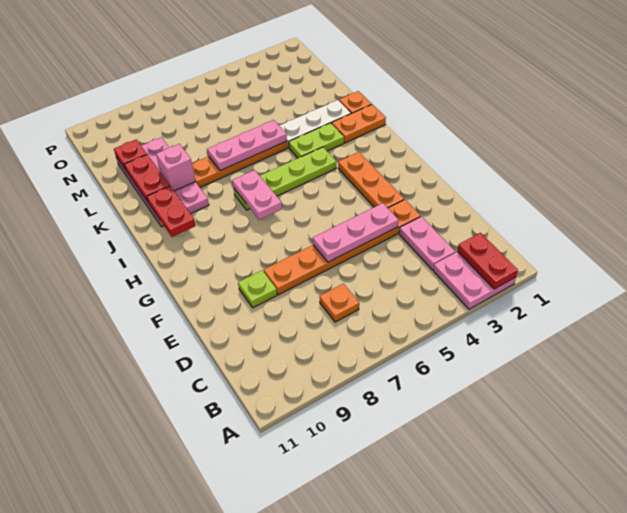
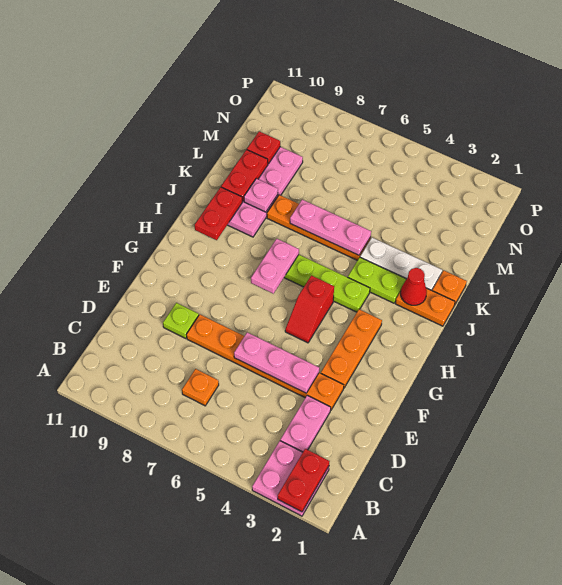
none -> red slope G5:H5 level 1 top H
none -> red cone J2 level 2
pink brick K9 level 2 -> pink plate K9 level 2

